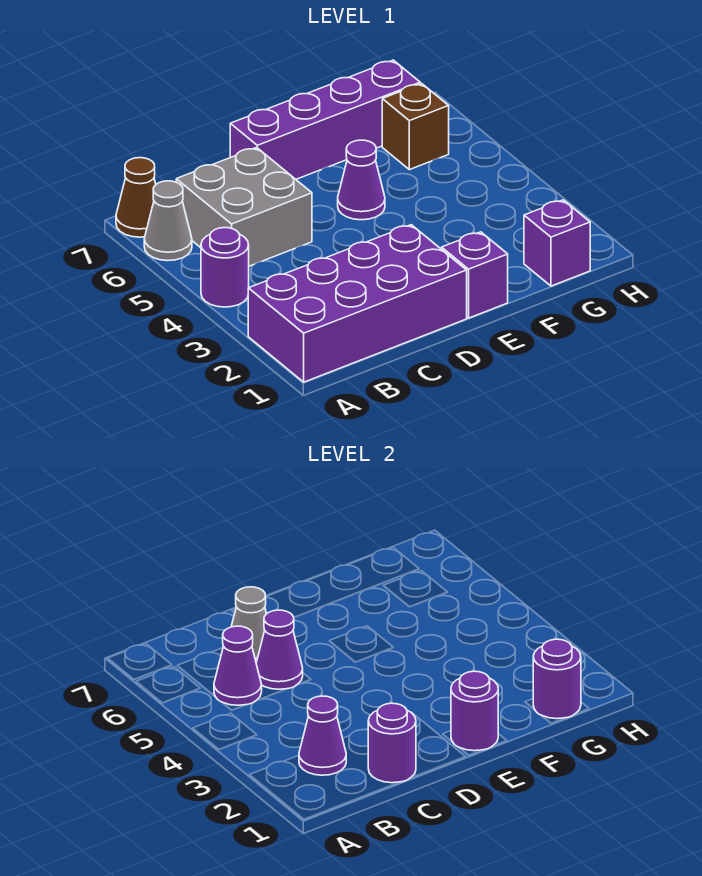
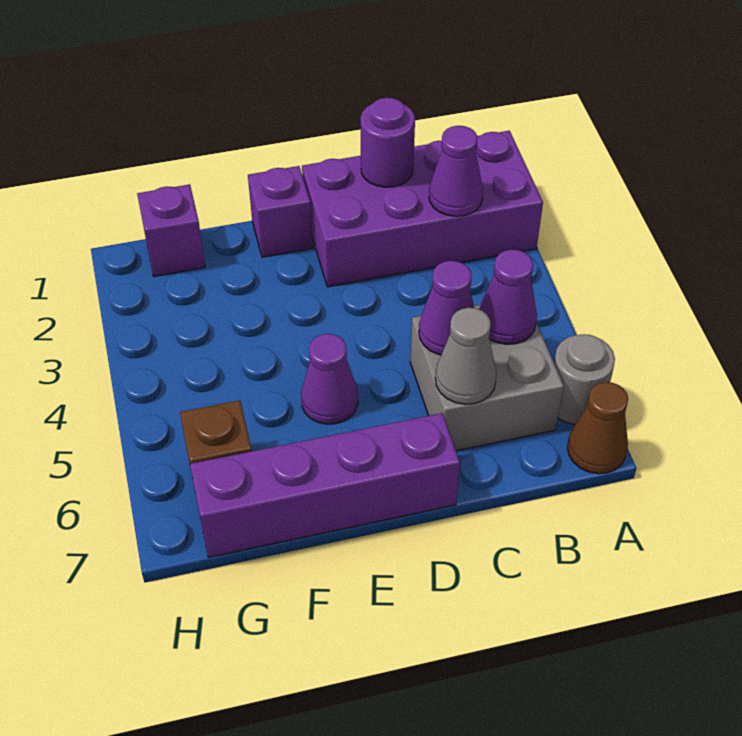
purple round brick A4 level 1 -> none
grey cone A6 level 1 -> grey round brick A6 level 1
purple round brick E1 level 2 -> none
purple round brick G1 level 2 -> none

